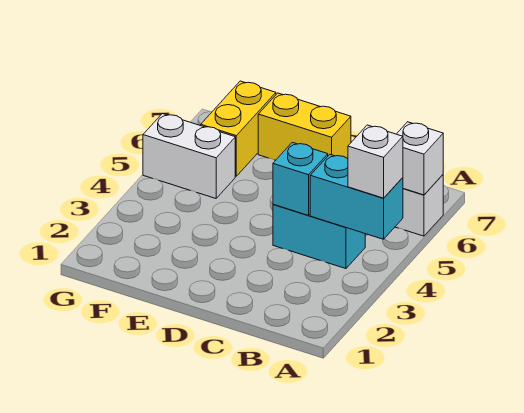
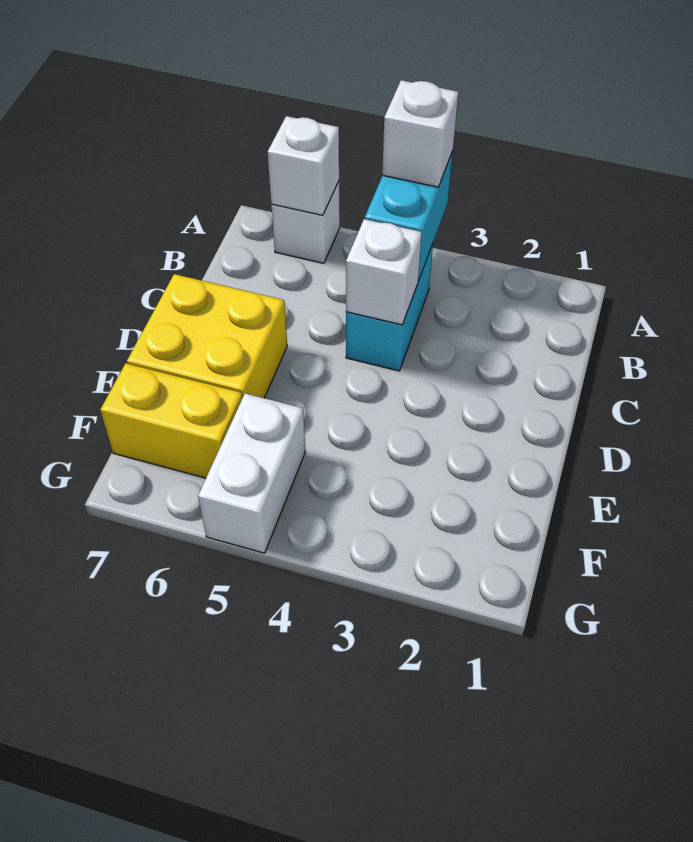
cyan brick C4 level 2 -> white brick C4 level 2
yellow brick D7:E7 level 1 -> yellow brick D6:E7 level 1

